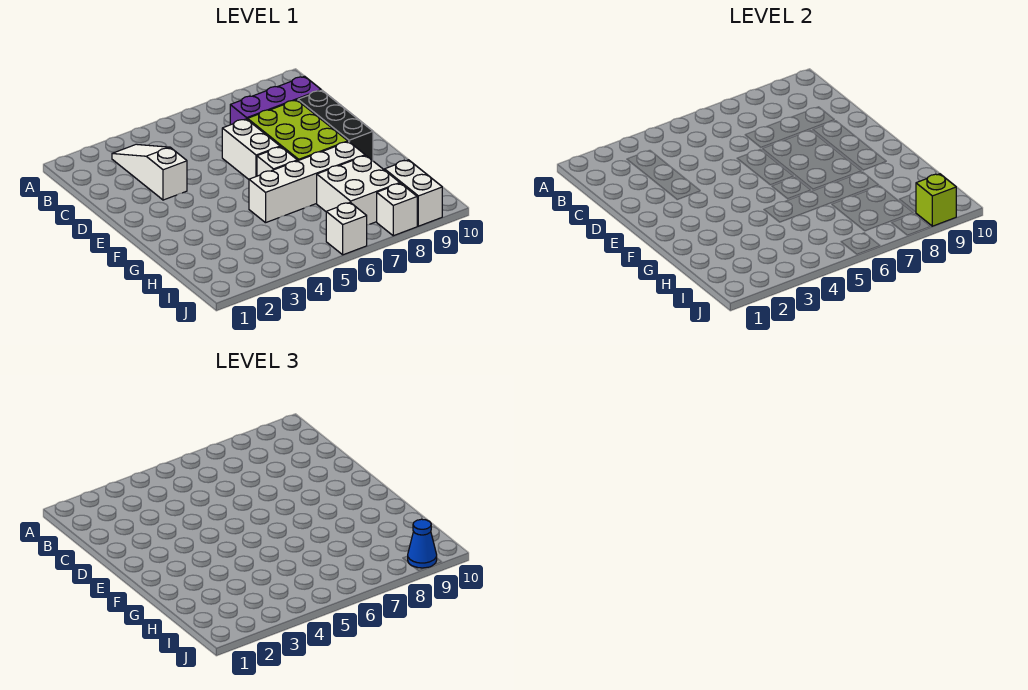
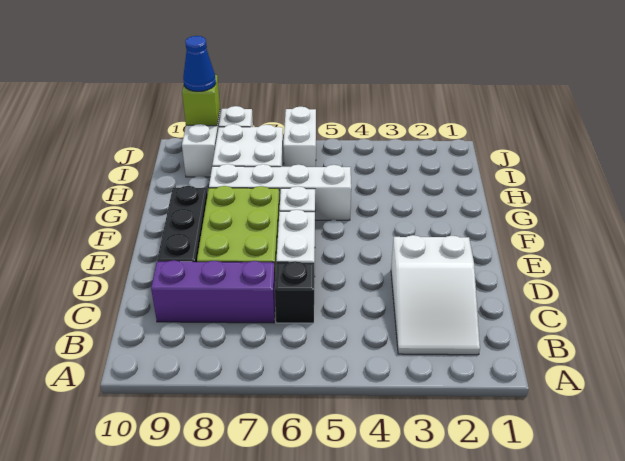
white slope B3:D3 level 1 top D -> white slope B2:D3 level 1 top D
none -> black brick C6 level 1
white brick J6 level 1 -> white brick I6:J6 level 1

